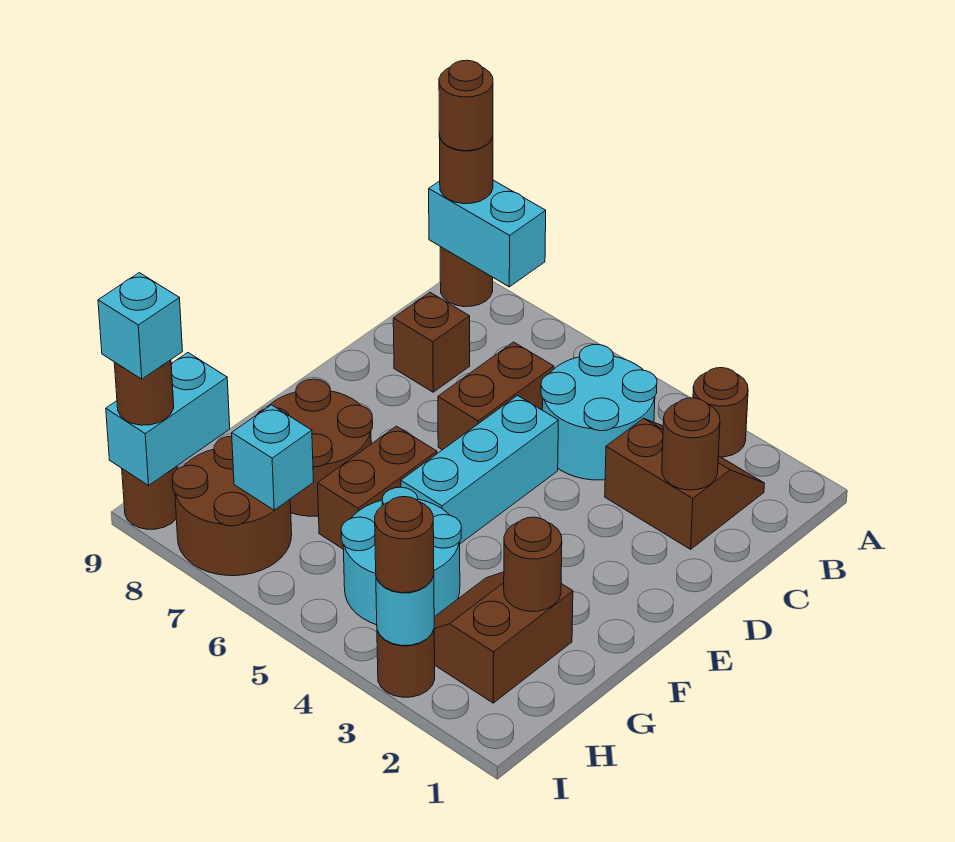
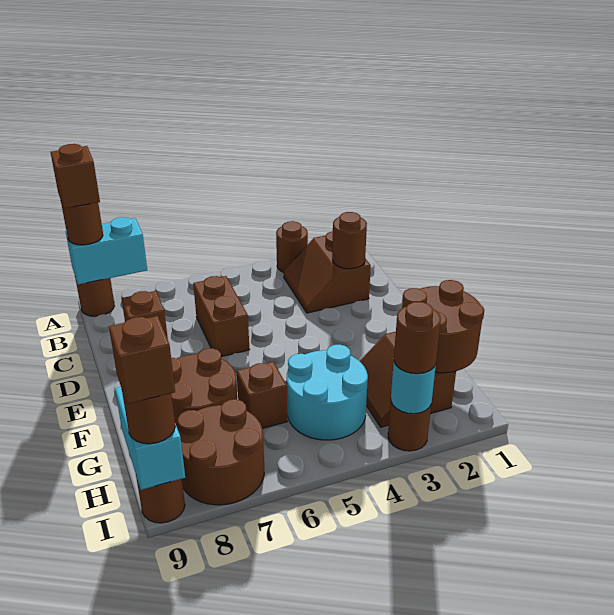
brown round brick A9 level 4 -> brown brick A9 level 4
brown slope B2:C3 level 1 top C -> brown slope B2:C3 level 1 top 2
cyan round brick B4:C5 level 1 -> none
cyan brick D5:F5 level 1 -> none
brown brick F6:G6 level 1 -> brown brick G6 level 1
brown round brick G2 level 2 -> brown round brick G1:H2 level 2
cyan brick H7 level 2 -> none
cyan brick I9 level 4 -> brown brick I9 level 4

